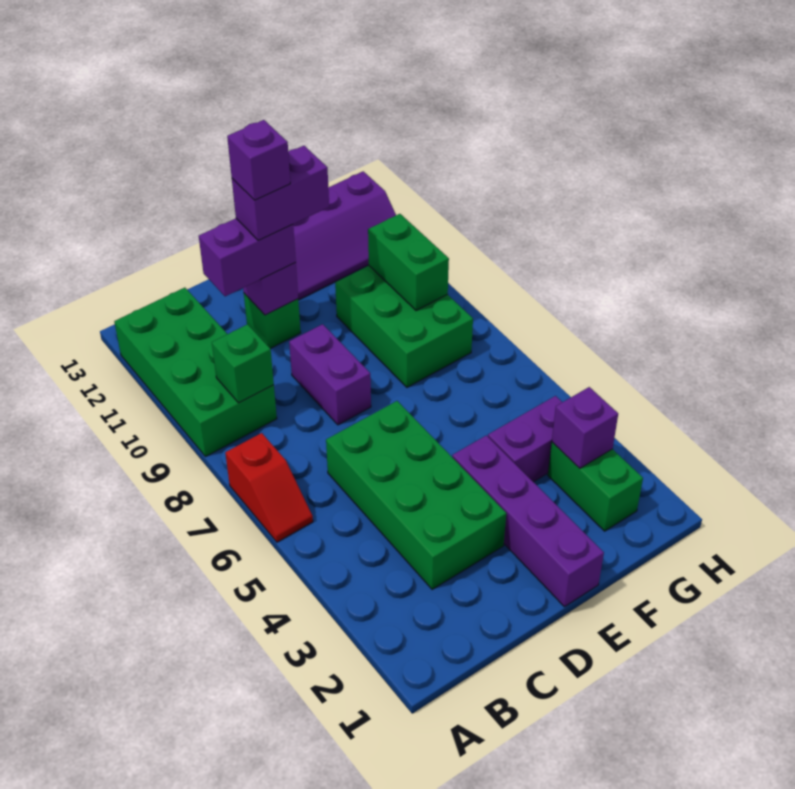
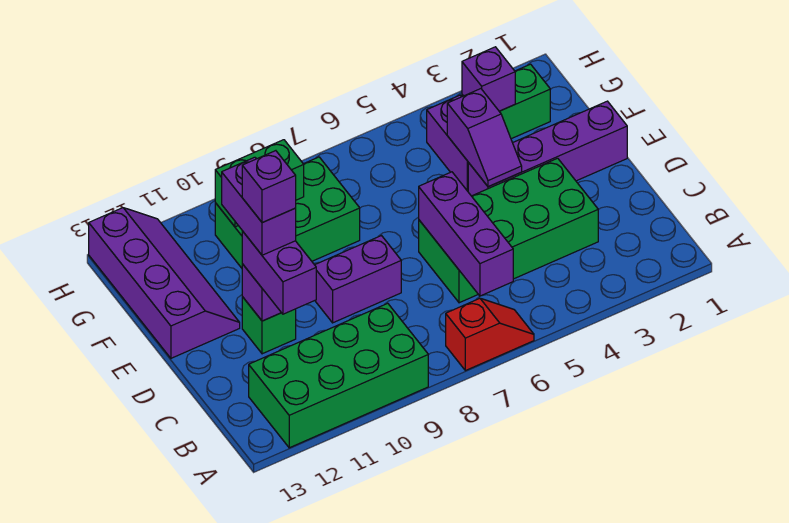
none -> purple brick B6:D6 level 2
green brick B9 level 2 -> none
none -> purple slope E4:F4 level 2 top F

